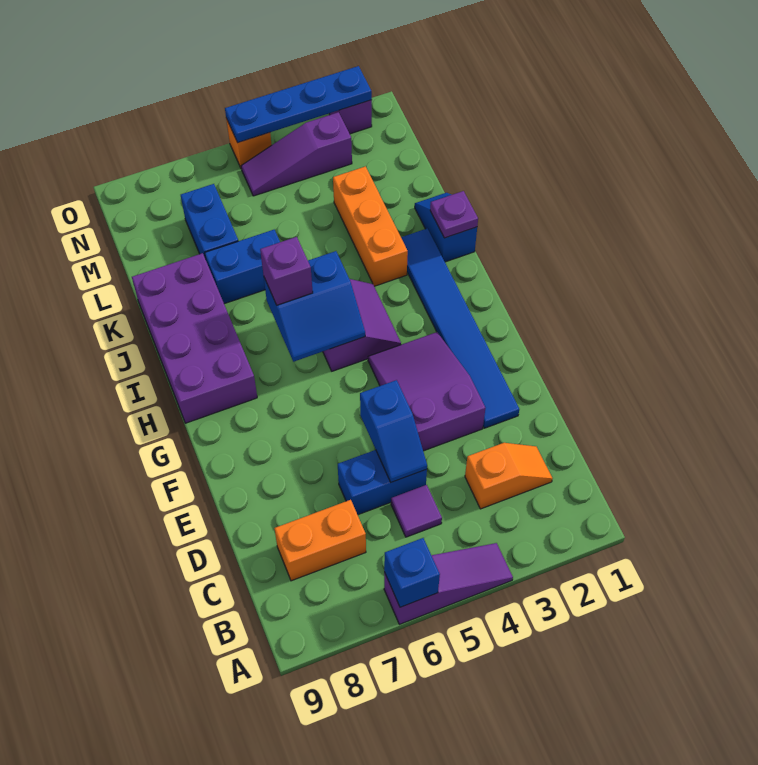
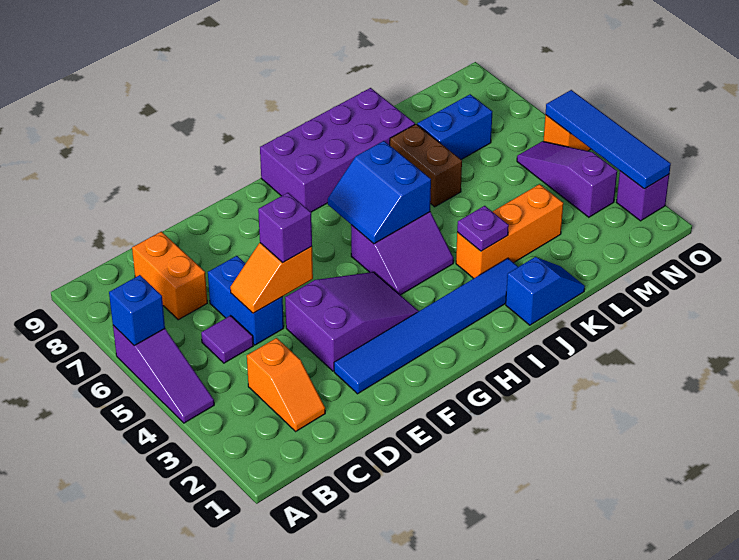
blue slope D5:E5 level 2 top E -> orange slope D5:E5 level 2 top E
purple brick I6 level 3 -> purple brick E5 level 3
purple plate J1 level 2 -> purple plate J3 level 2
blue brick K6:K7 level 1 -> brown brick K6:K7 level 1
blue plate O2:O5 level 2 -> blue tile O2:O5 level 2

